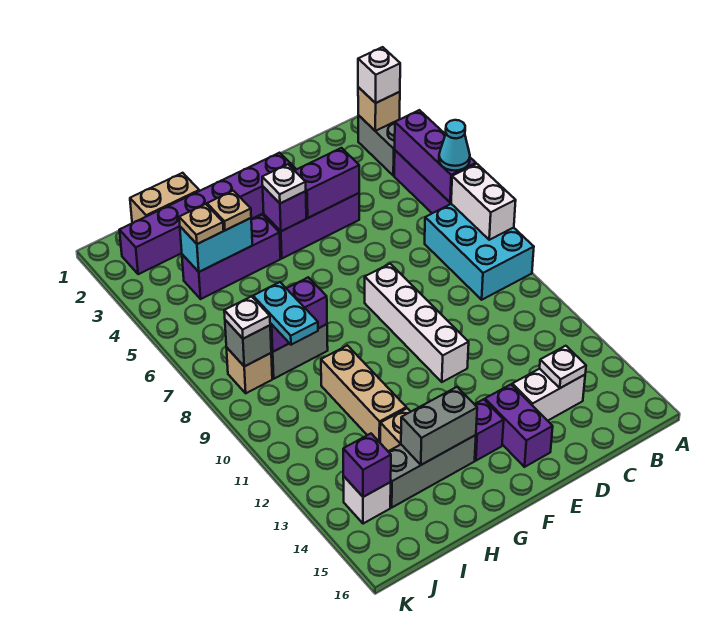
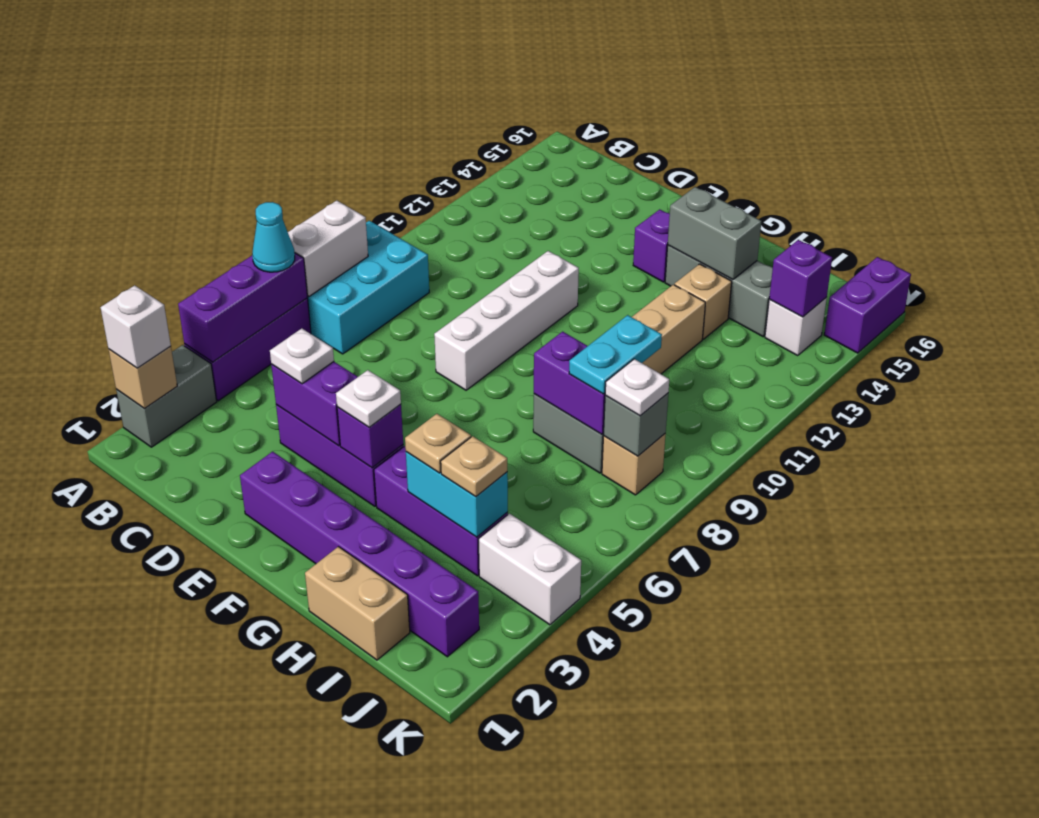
white brick C14:D14 level 1 -> white brick J4:K4 level 1
white plate C14 level 2 -> white plate D4 level 3
purple brick E14:E15 level 1 -> purple brick K15:K16 level 1

